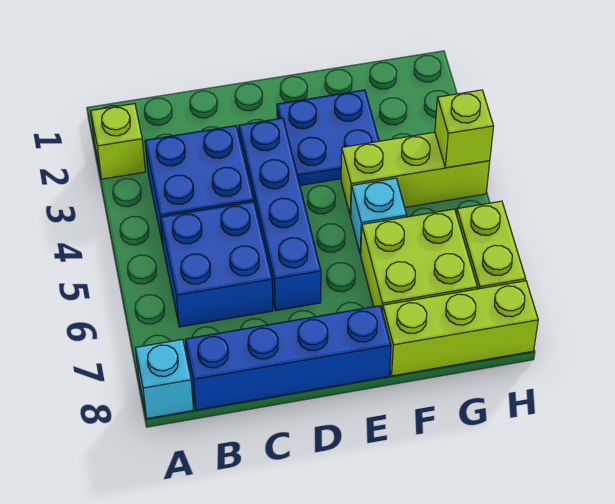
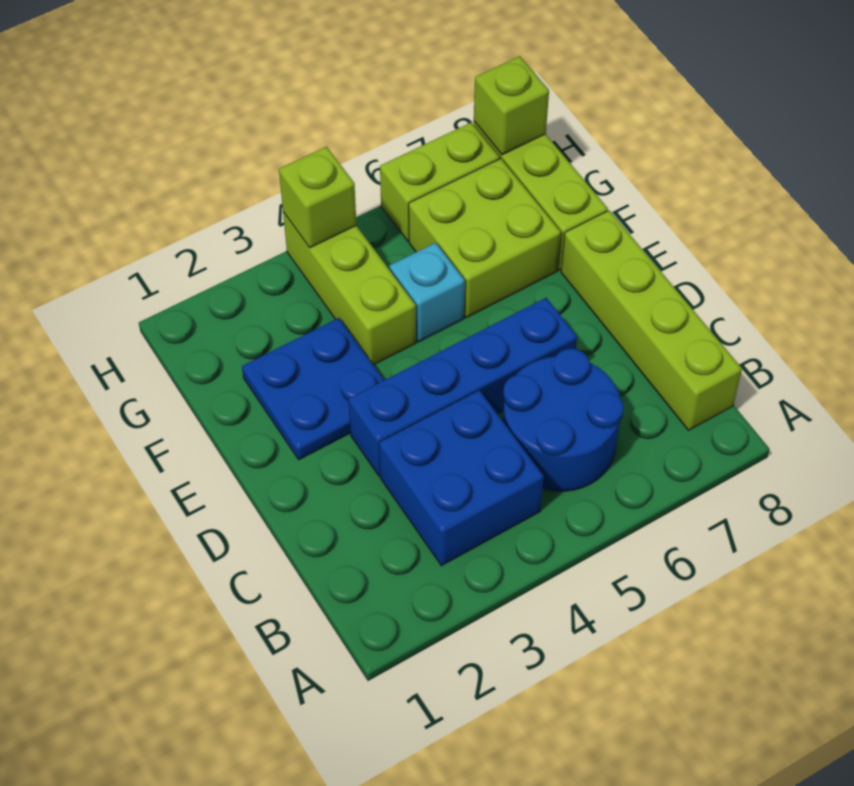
lime brick A2 level 1 -> lime brick H8 level 2
cyan brick A8 level 1 -> none
blue brick B5:C6 level 1 -> blue round brick B5:C6 level 1
blue brick B8:E8 level 1 -> lime brick B8:E8 level 1

